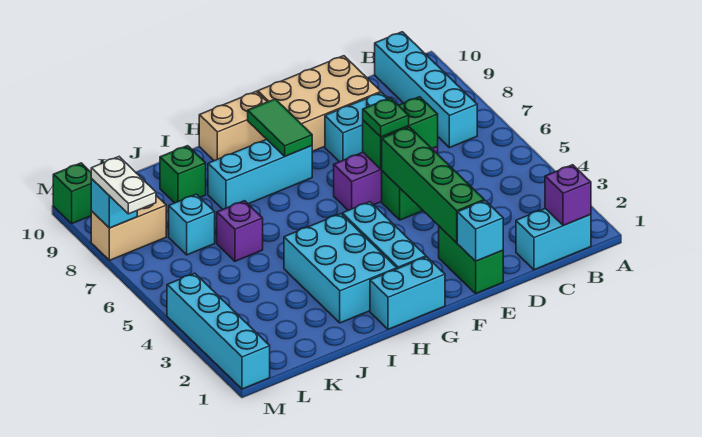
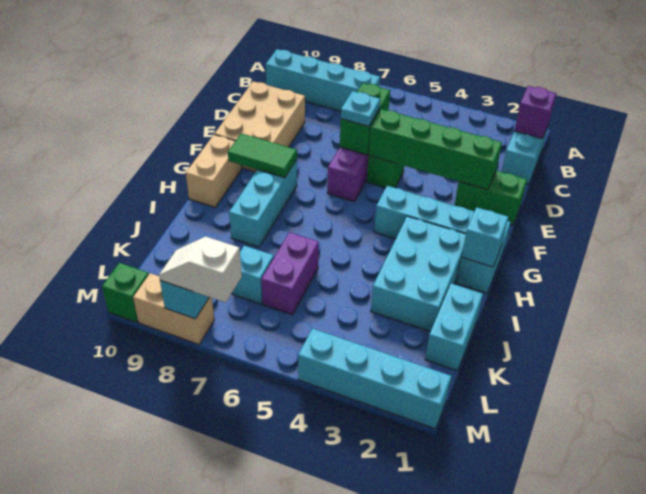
cyan brick D8:E8 level 1 -> cyan brick J1:K1 level 1
cyan brick E1 level 2 -> cyan brick H1 level 2
green plate E6 level 3 -> cyan plate E6 level 3
cyan brick H2:I4 level 1 -> cyan brick H2:J3 level 1
purple brick J6 level 1 -> purple brick J6:K6 level 1
green brick J9 level 1 -> none
tan brick L8:M8 level 1 -> tan brick M8:M9 level 1
white plate M7:M8 level 3 -> white slope M7:M8 level 3 top 7

